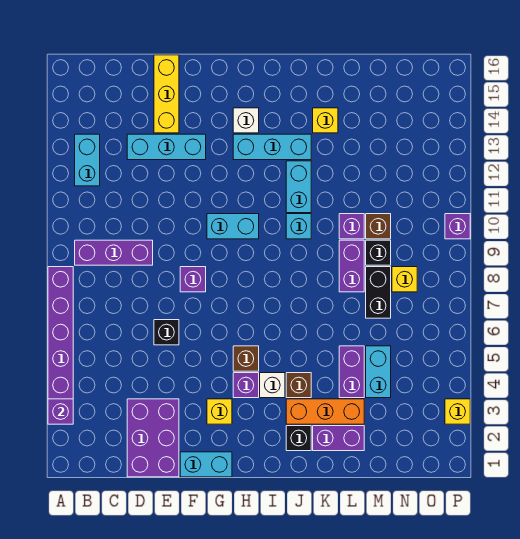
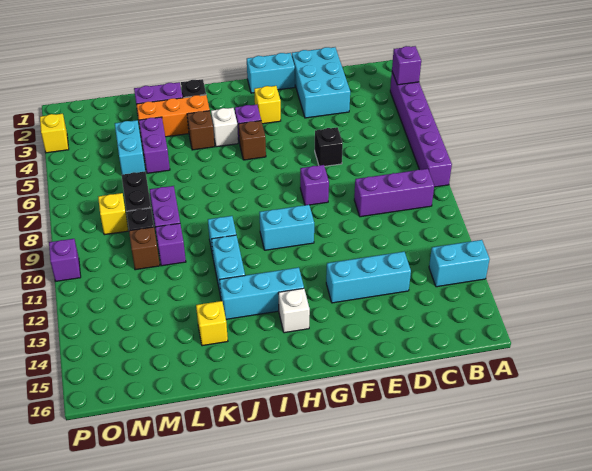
cyan brick B12:B13 level 1 -> cyan brick A13:B13 level 1
purple brick D1:E3 level 1 -> cyan brick D1:E3 level 1
yellow brick E14:E16 level 1 -> none

